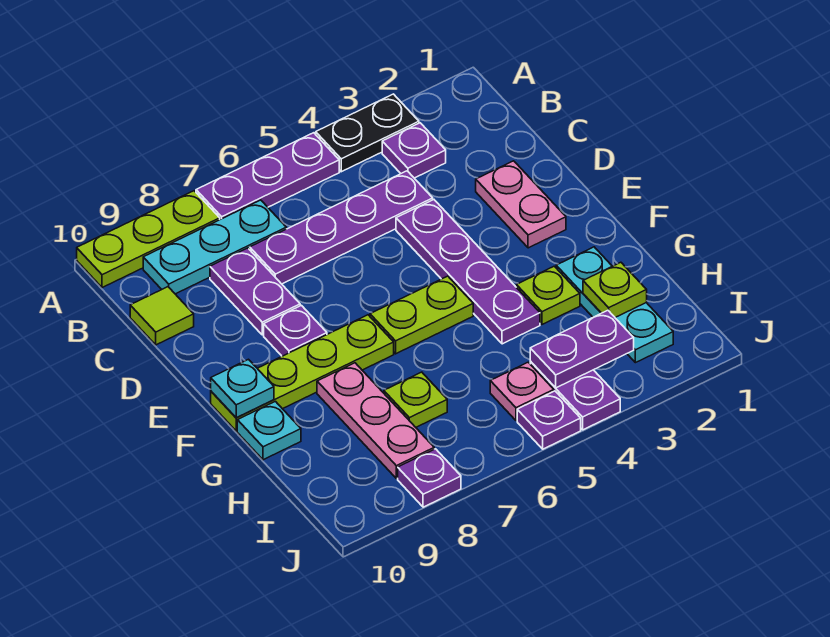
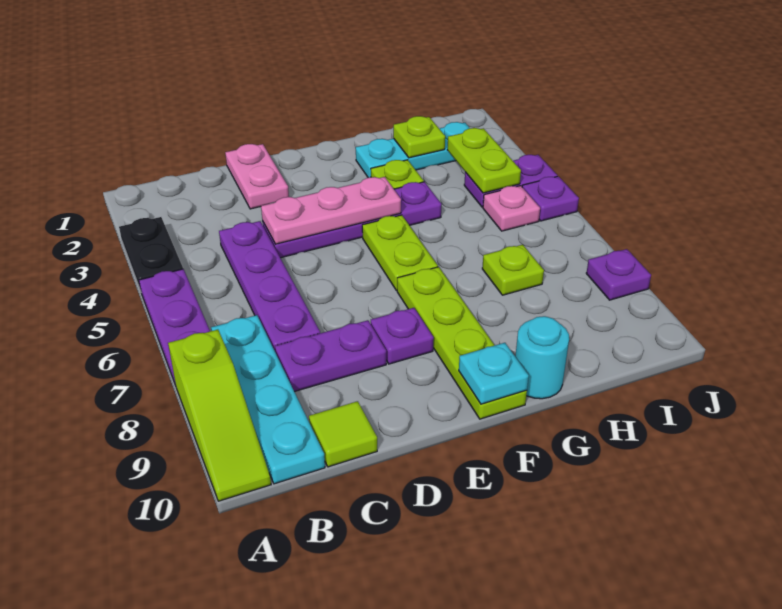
lime plate A8:A10 level 1 -> lime slope A8:A10 level 1 top 8
purple plate B3 level 1 -> none
cyan plate B7:B9 level 1 -> cyan plate B7:B10 level 1
pink plate D2:E2 level 1 -> pink plate D1:D2 level 1
pink plate G8:I8 level 1 -> pink plate D4:F4 level 2
cyan plate G10 level 1 -> cyan round brick G10 level 1
purple plate I3:I4 level 2 -> lime plate I3:I4 level 2

